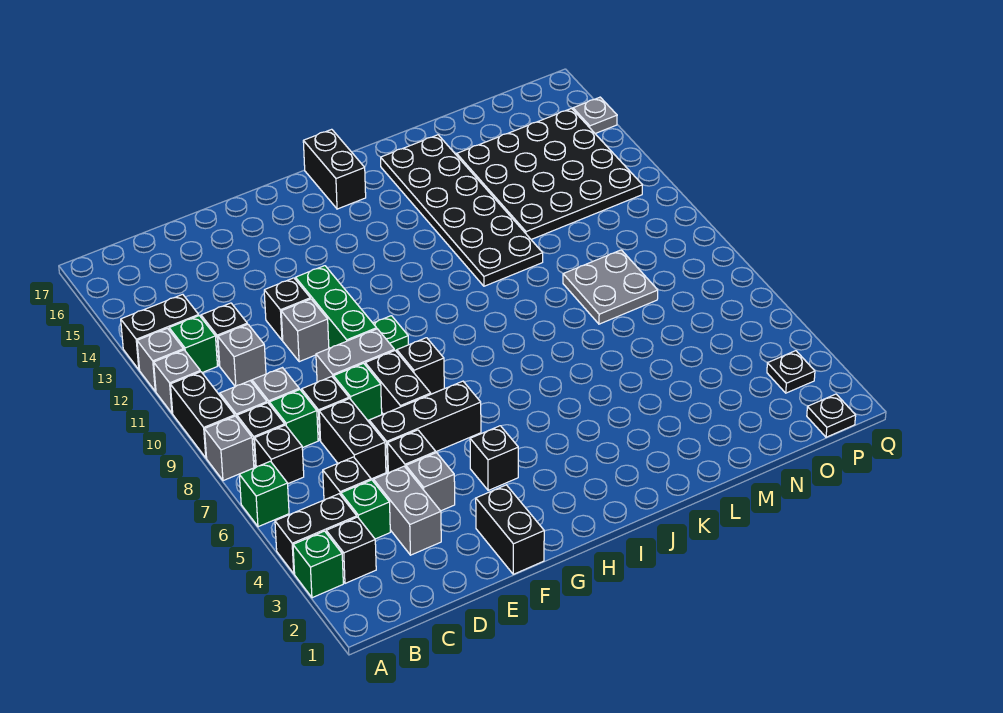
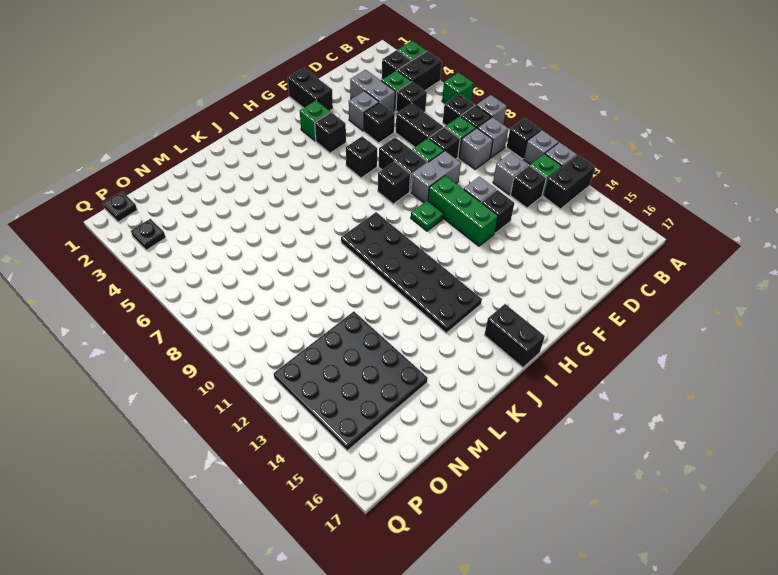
black brick A9:A10 level 1 -> black brick A10 level 1
black brick E6:G6 level 1 -> black brick G6 level 1
none -> green brick G3 level 1
black plate K11:L16 level 1 -> black plate I9:J14 level 1
grey plate M8:N9 level 1 -> none
grey plate Q15 level 1 -> none

